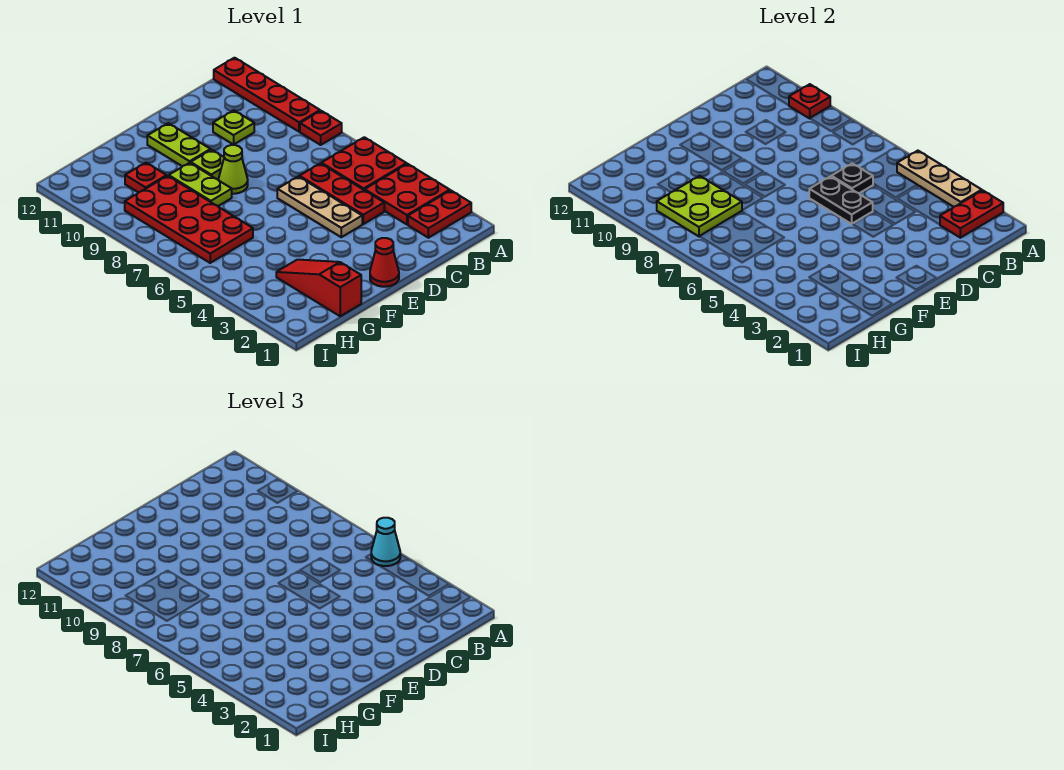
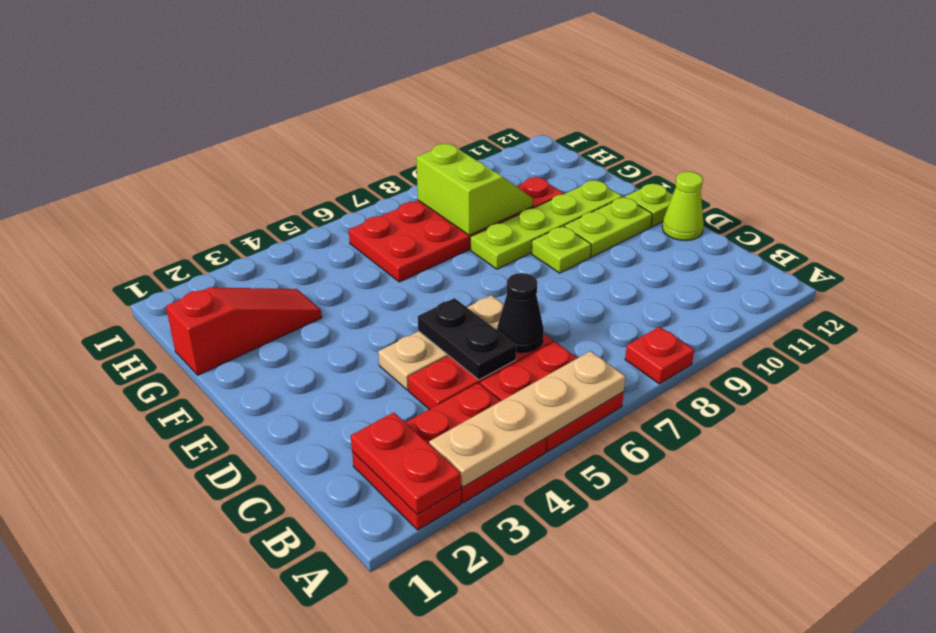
tan plate A3:A5 level 2 -> tan plate A3:A6 level 2
cyan cone A5 level 3 -> none
red plate A9:A12 level 1 -> none
red plate A10 level 2 -> none
black plate C6 level 2 -> black cone C6 level 2
lime plate C10 level 1 -> lime plate E12 level 1
black plate D5:D6 level 2 -> black plate C5:D5 level 2
red cone E1 level 1 -> none
lime cone E8 level 1 -> lime cone D12 level 1
lime plate F8:F9 level 1 -> lime plate F8:F11 level 1
lime plate G8:H9 level 2 -> lime slope G8:H9 level 2 top 8

